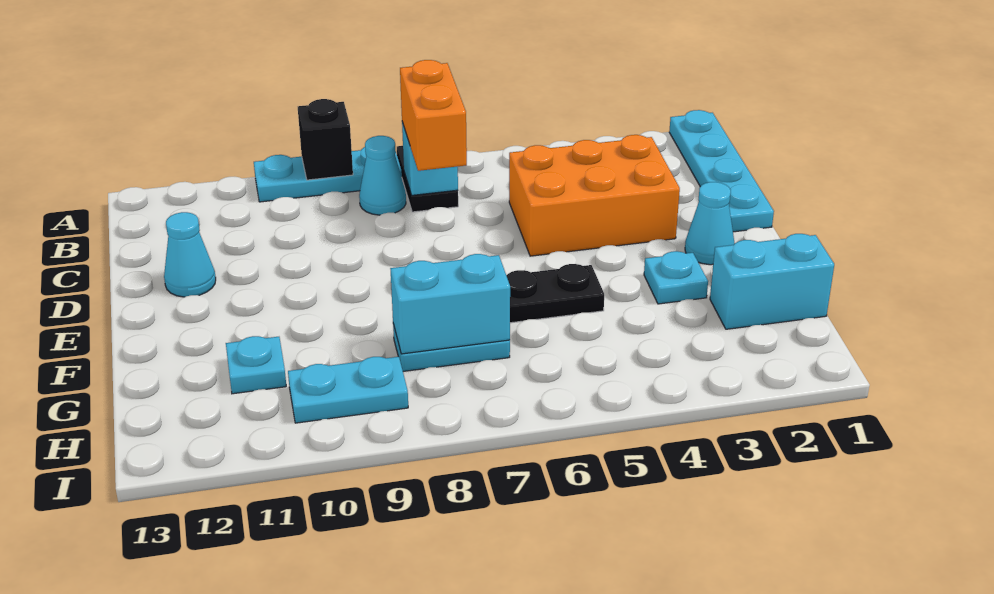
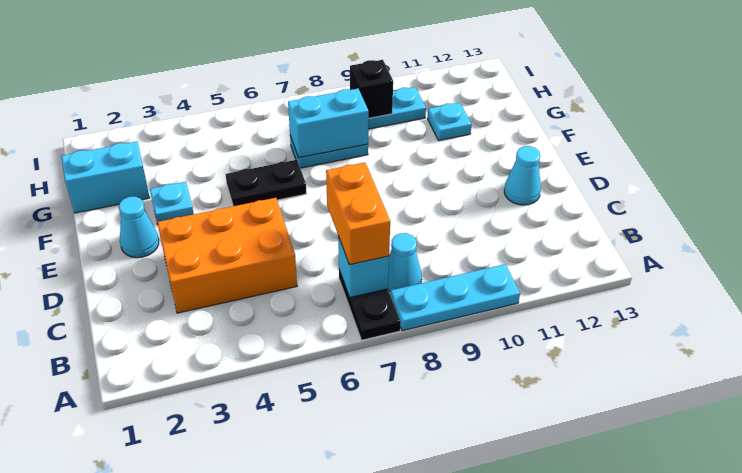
cyan plate A1:D1 level 1 -> none
black brick A9 level 2 -> black brick H9 level 2

